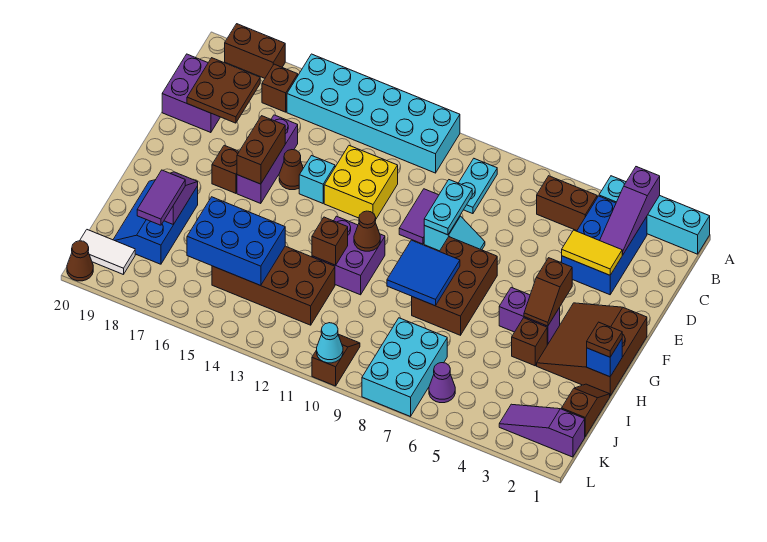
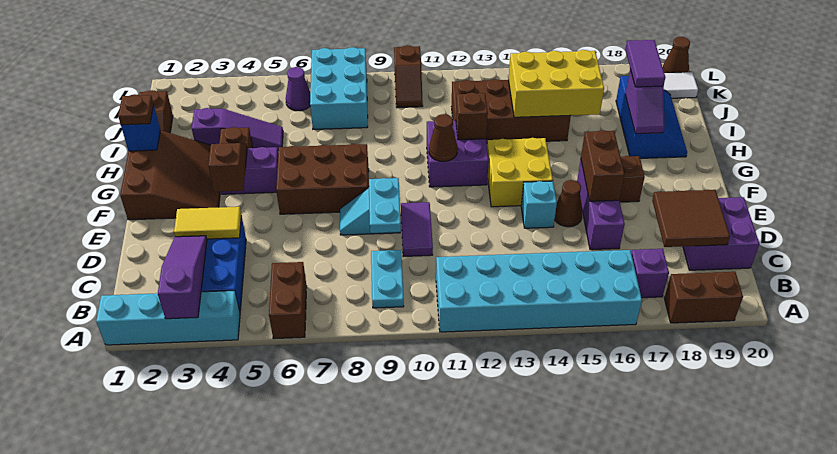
brown brick B5:B6 level 1 -> brown brick A6:B6 level 1
brown brick B17 level 1 -> purple brick B17 level 1
brown plate C18:D19 level 2 -> brown tile C18:D19 level 2
yellow brick D12:E13 level 1 -> yellow brick F13:G14 level 1
brown brick F7:H8 level 1 -> brown brick F6:G8 level 1
blue tile G8:H9 level 2 -> none
blue brick I14:J16 level 2 -> yellow brick I14:J16 level 2
purple slope K1:K3 level 1 top 1 -> purple slope I3:I5 level 1 top 3
cyan cone L10 level 2 -> none

